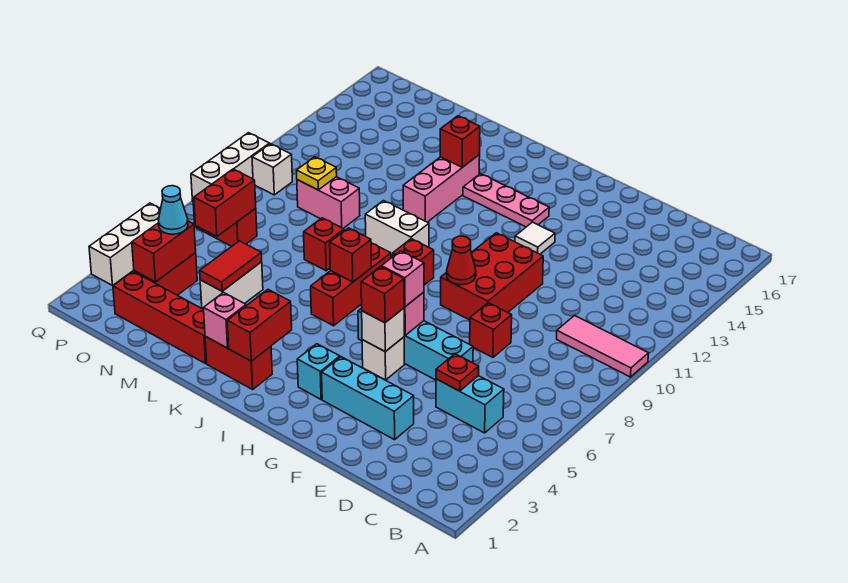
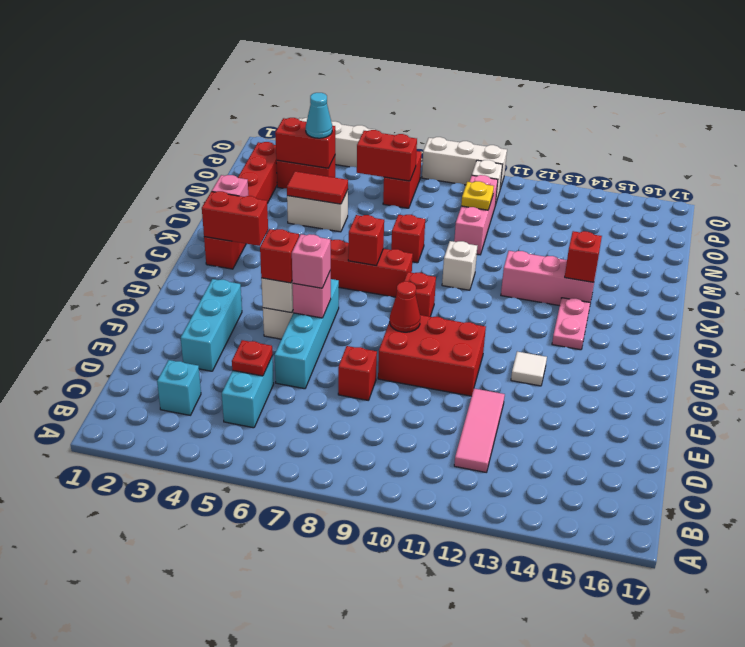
pink tile A10:C10 level 1 -> pink tile C12:E12 level 1
cyan brick H3 level 1 -> cyan brick C3 level 1
pink plate H14:J14 level 1 -> pink plate I14:J14 level 1
white brick J10:K10 level 1 -> white brick K10 level 1
pink brick M10:N10 level 1 -> pink brick M10:O10 level 1

